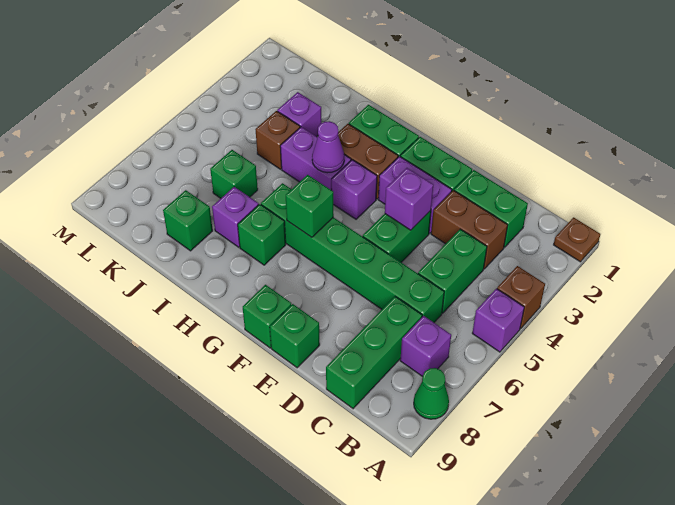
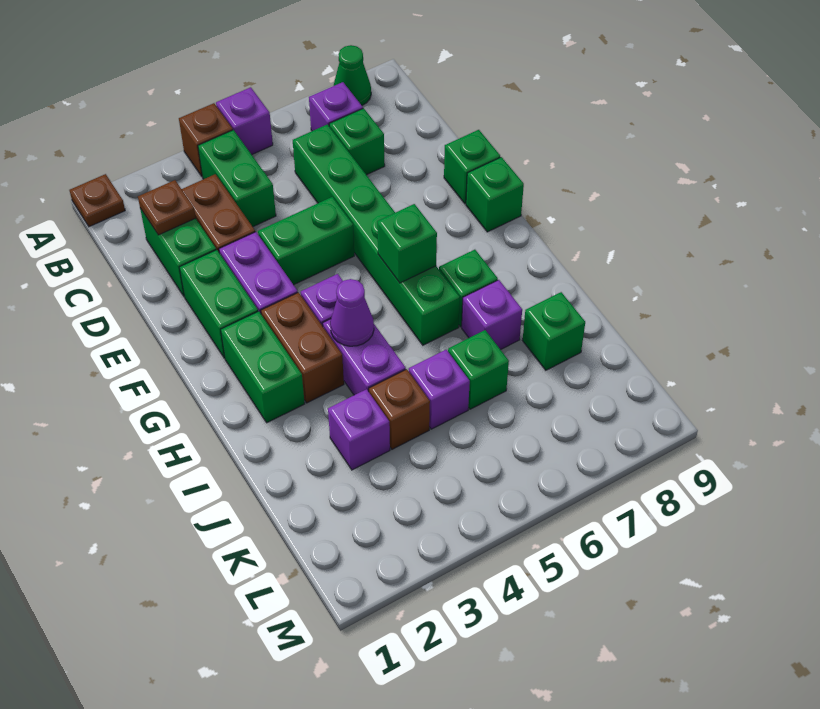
none -> brown plate C2 level 2
green brick C4:C5 level 1 -> green brick B4:C4 level 1
green brick C7:C9 level 1 -> green brick C7 level 1
purple brick E4 level 2 -> purple brick J5 level 1

